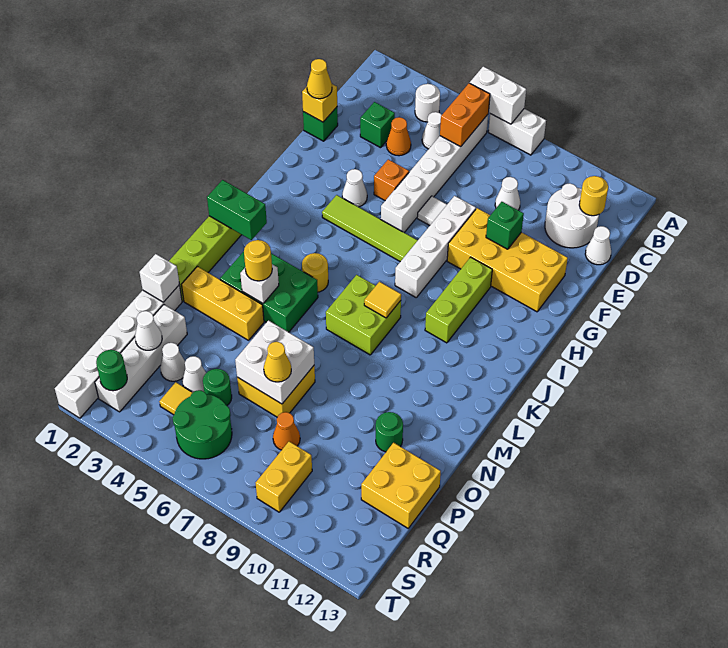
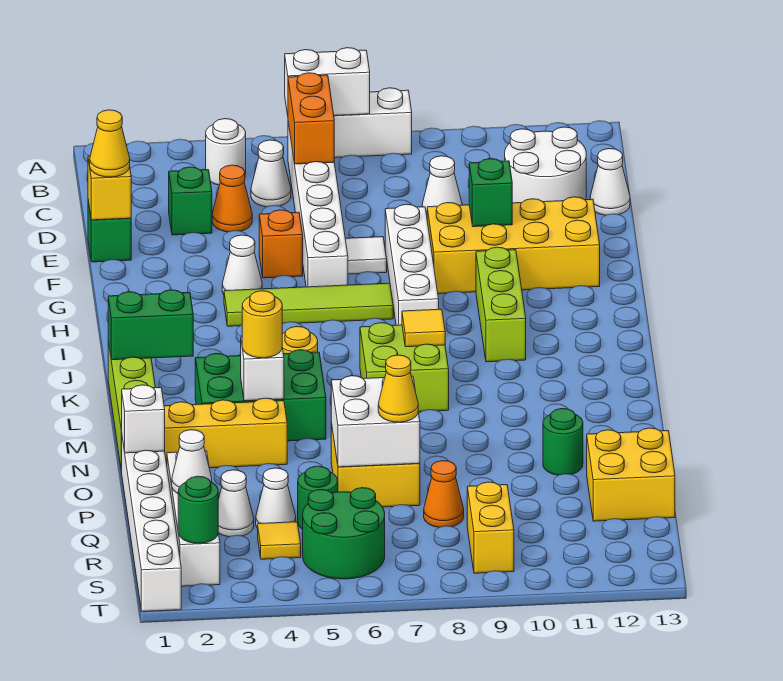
yellow round brick C12 level 2 -> none

